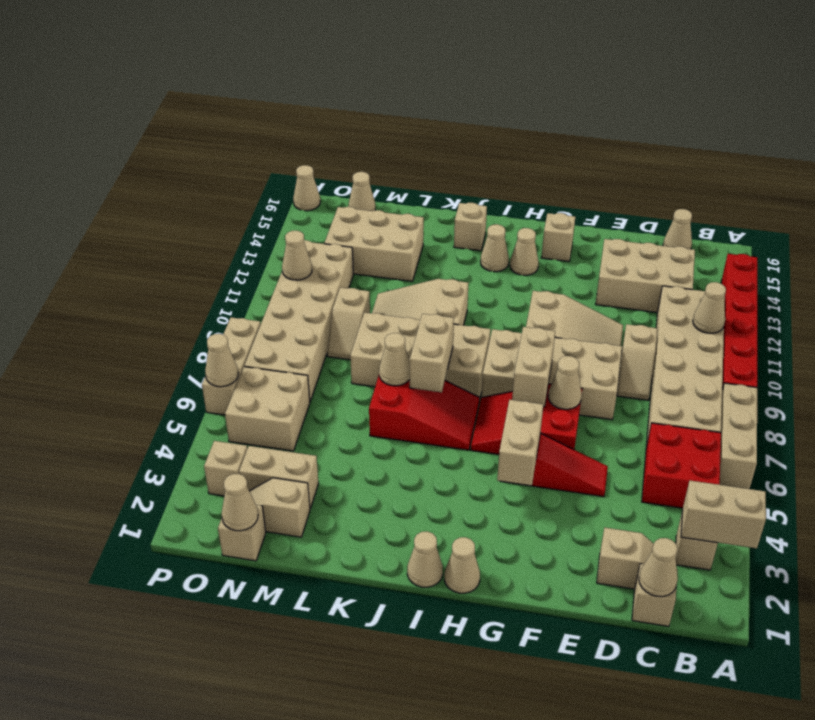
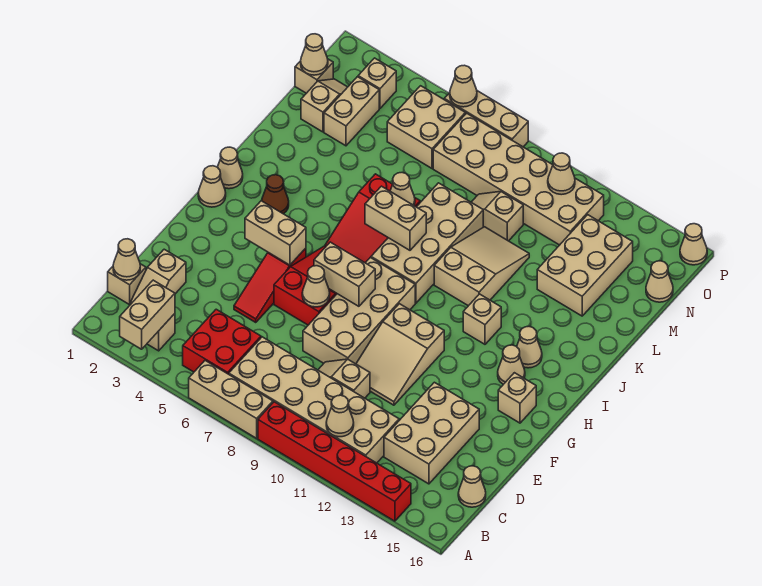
none -> brown cone I3 level 1
tan brick J15 level 1 -> tan brick I12 level 1

